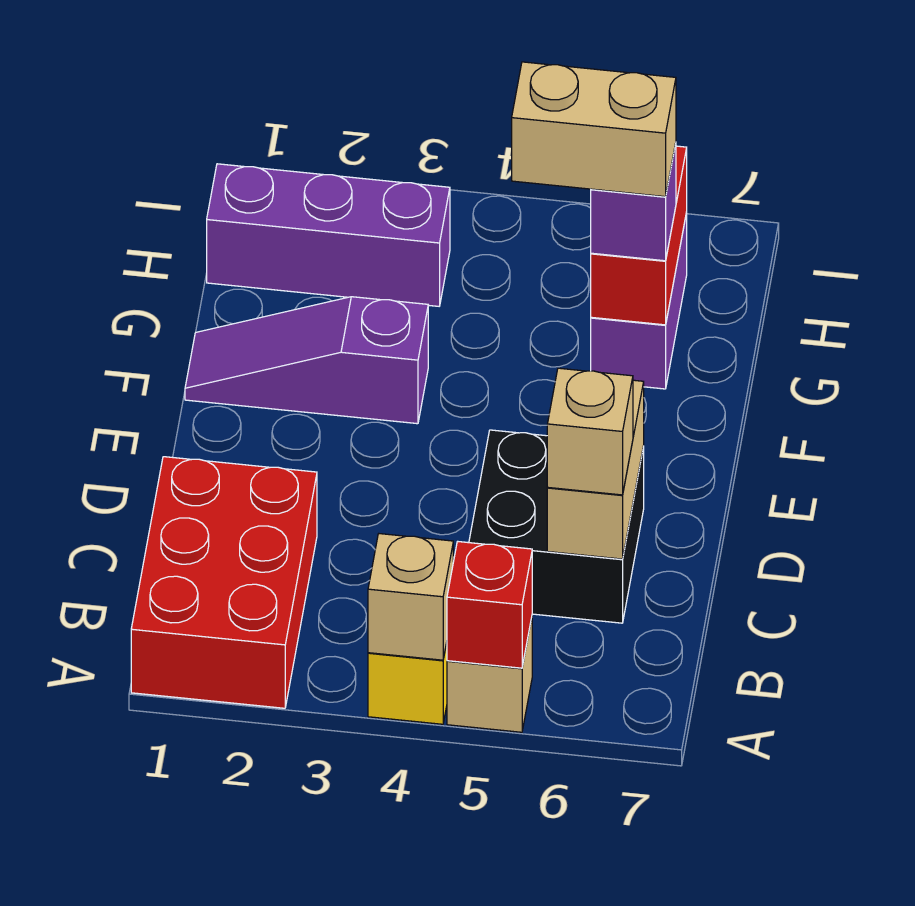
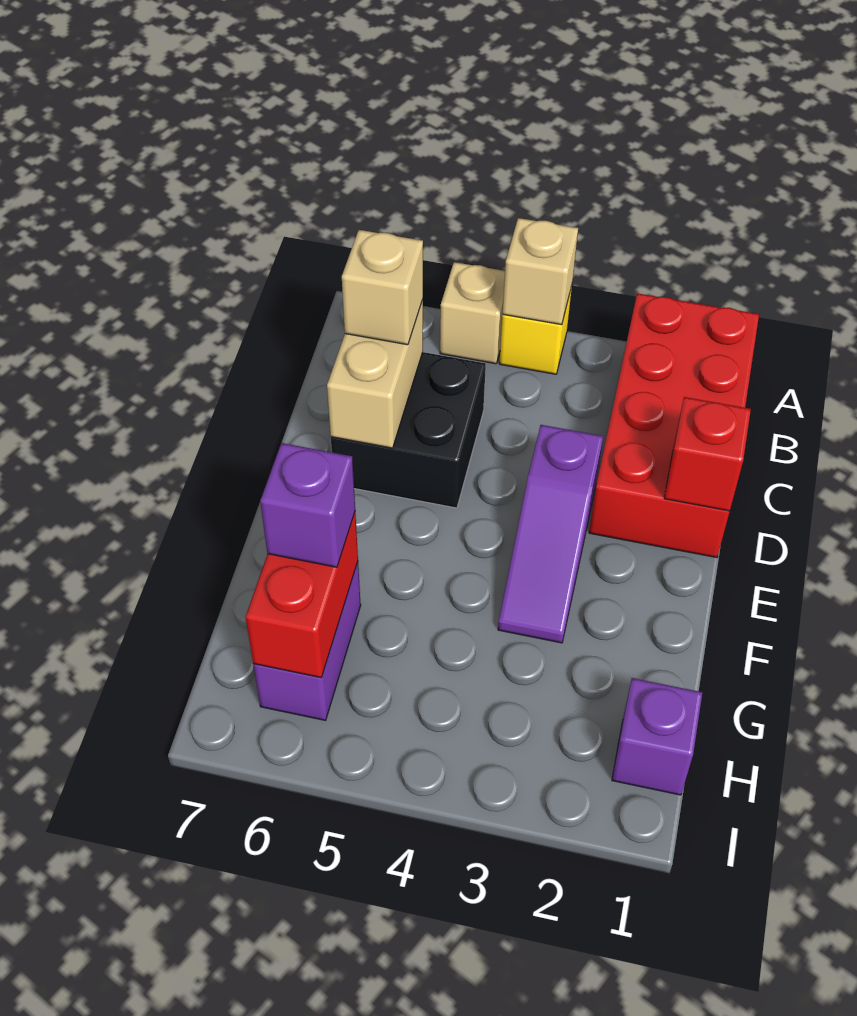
red brick A1:C2 level 1 -> red brick A1:D2 level 1
red brick A5 level 2 -> red brick D1 level 2
purple slope F1:F3 level 1 top 3 -> purple slope D3:F3 level 1 top D
tan brick G5:G6 level 4 -> none
purple brick H1:H3 level 1 -> purple brick H1 level 1

